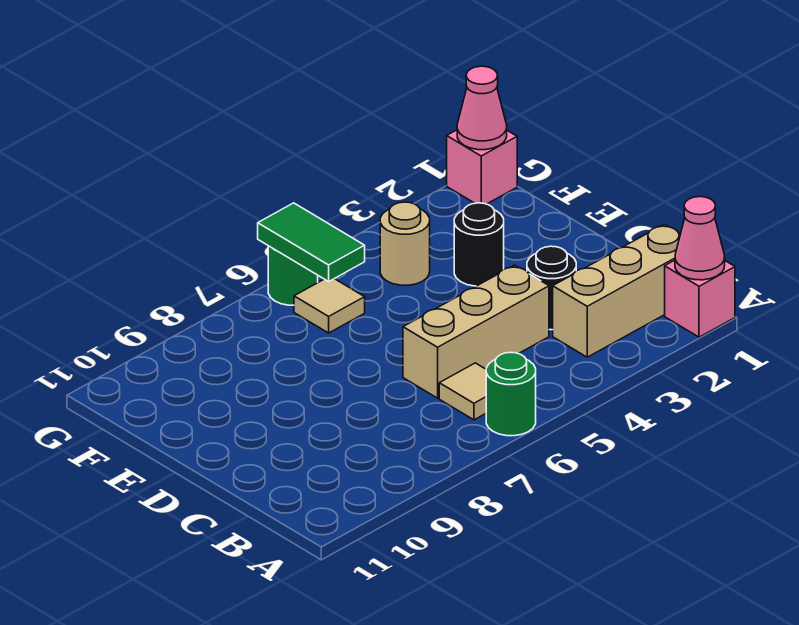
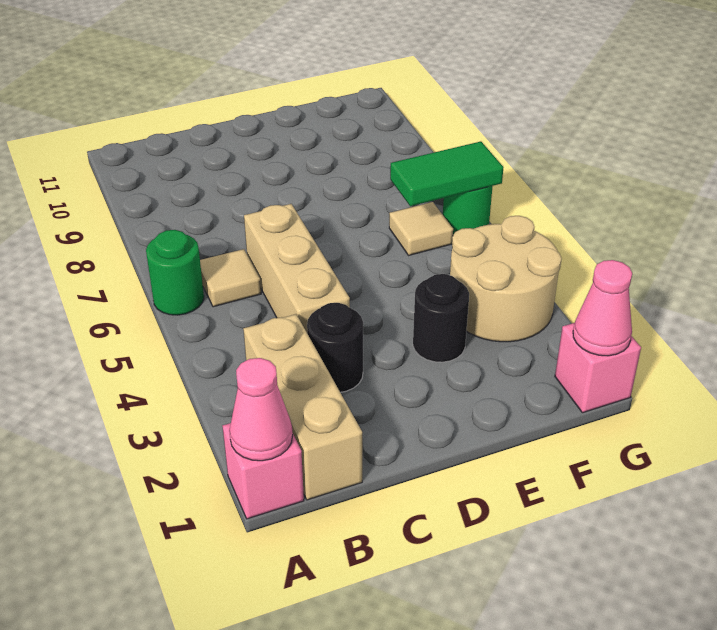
tan round brick F4 level 1 -> tan round brick F3:G4 level 1

